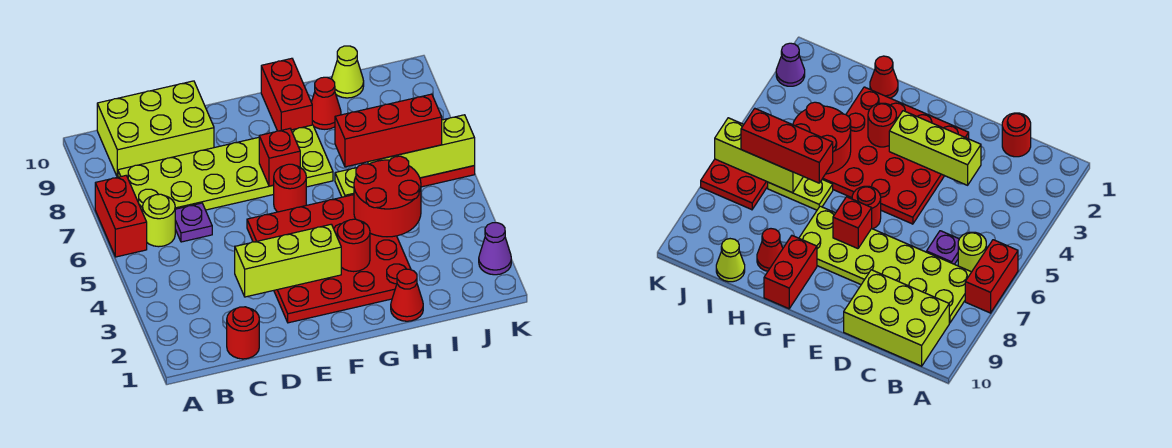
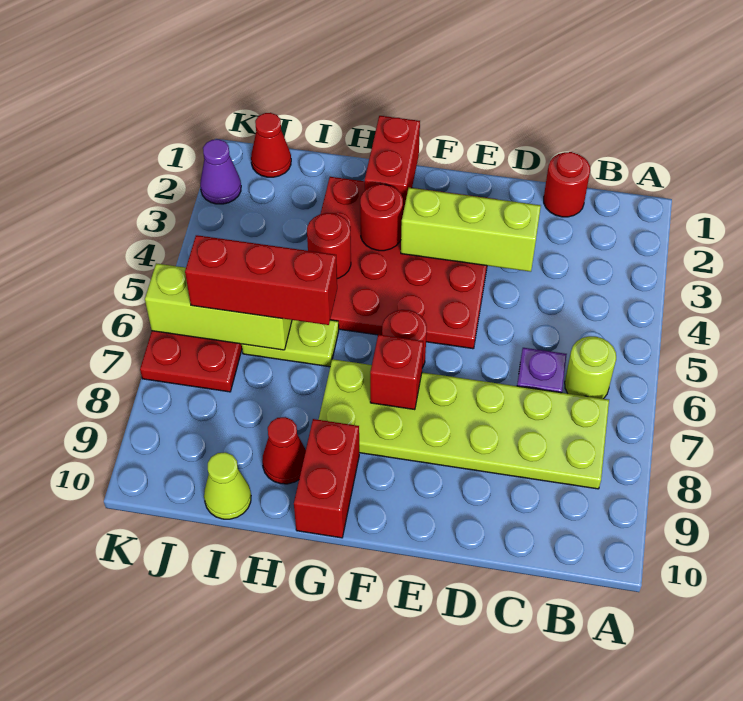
red brick A6:A7 level 1 -> red brick G1:G2 level 2
lime brick B9:D10 level 1 -> none
red cone H1 level 1 -> red cone J1 level 1
red round brick H4:I5 level 2 -> red round brick H4 level 2

